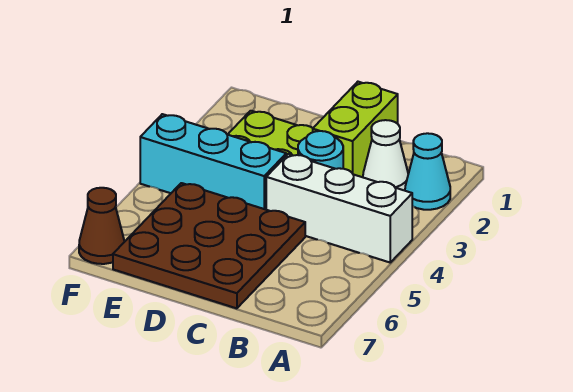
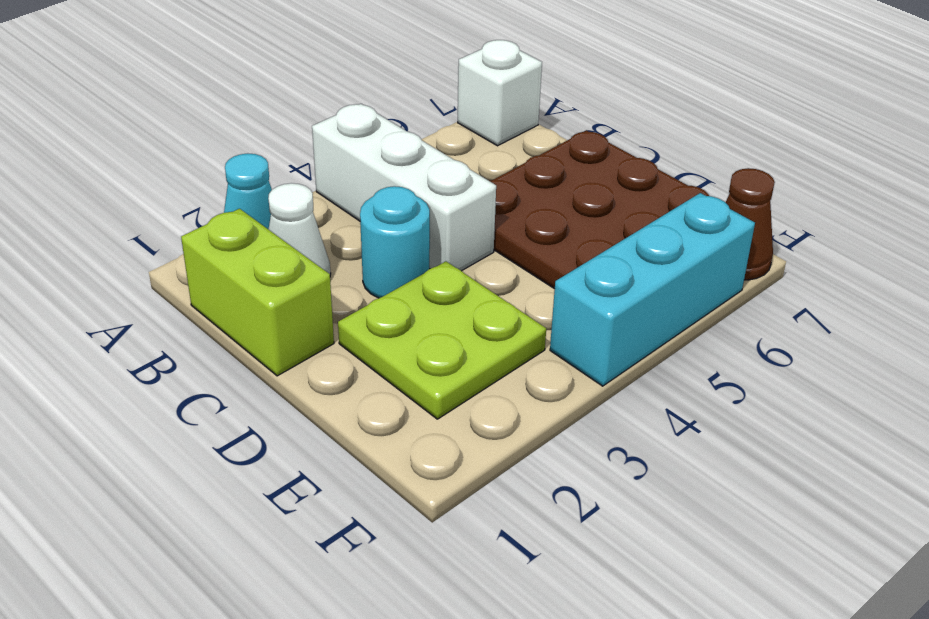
none -> white brick A7 level 1
lime brick C1:C2 level 1 -> lime brick B1:C1 level 1
cyan brick D4:F4 level 1 -> cyan brick F4:F6 level 1

